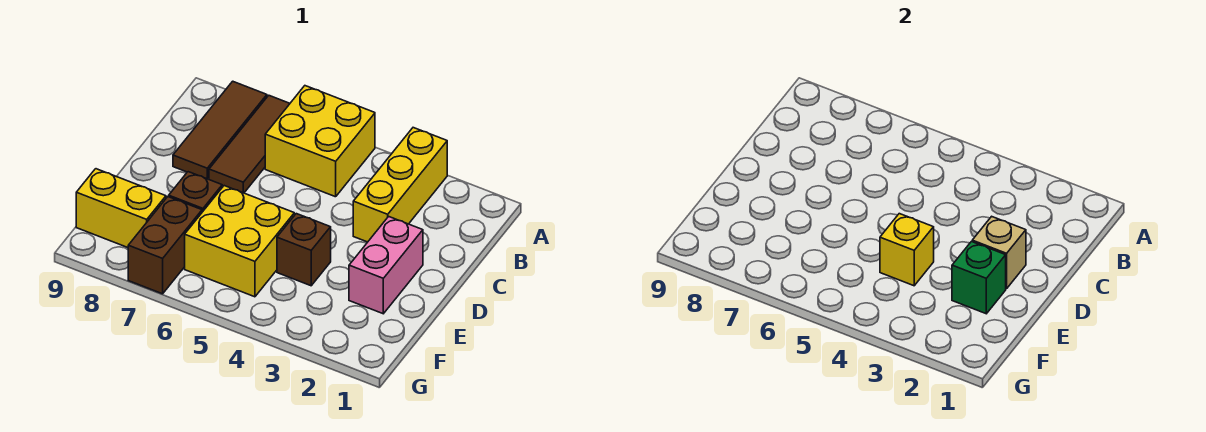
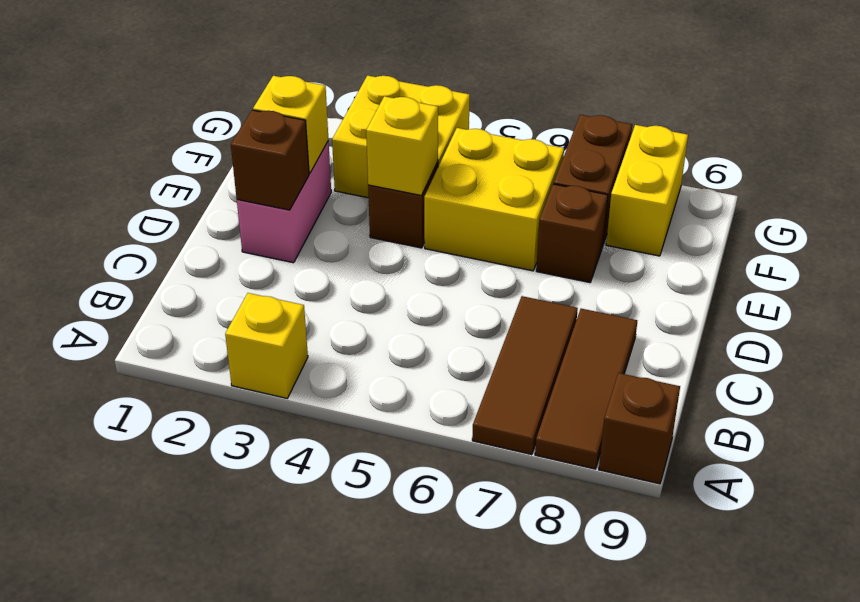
yellow brick A3:C3 level 1 -> yellow brick A3 level 1
yellow brick A5:B6 level 1 -> yellow brick F3:G4 level 1
none -> brown brick A9 level 1
tan brick D2 level 2 -> brown brick D2 level 2
green brick E2 level 2 -> yellow brick E2 level 2
yellow brick F8:F9 level 1 -> yellow brick F8:G8 level 1

